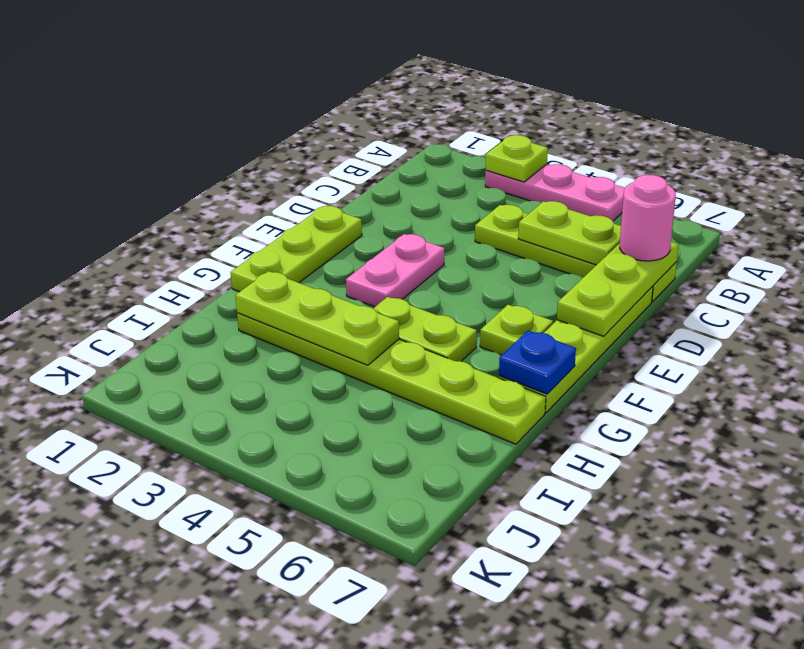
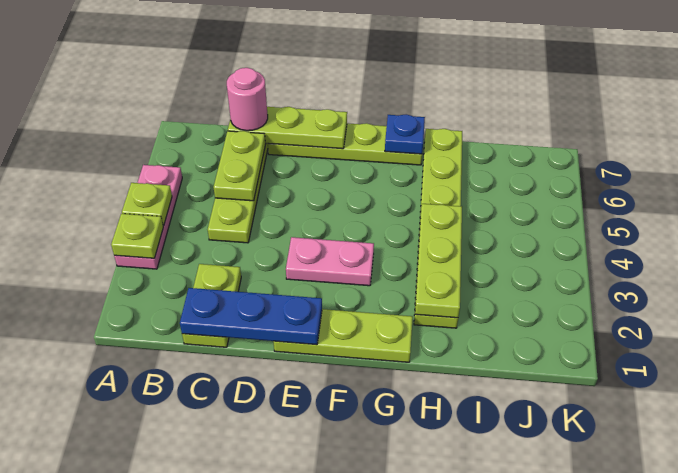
none -> blue plate C1:E1 level 2
lime plate F6 level 1 -> lime plate A4 level 2
lime plate G4:G5 level 1 -> lime plate C1:C2 level 1

